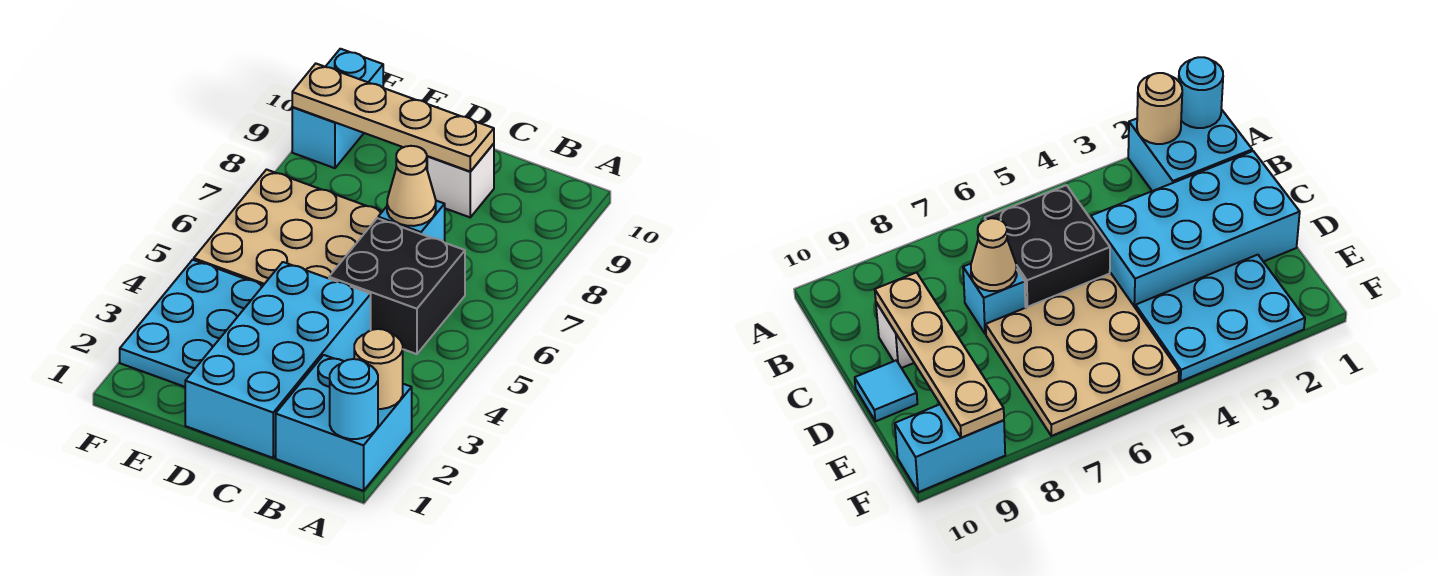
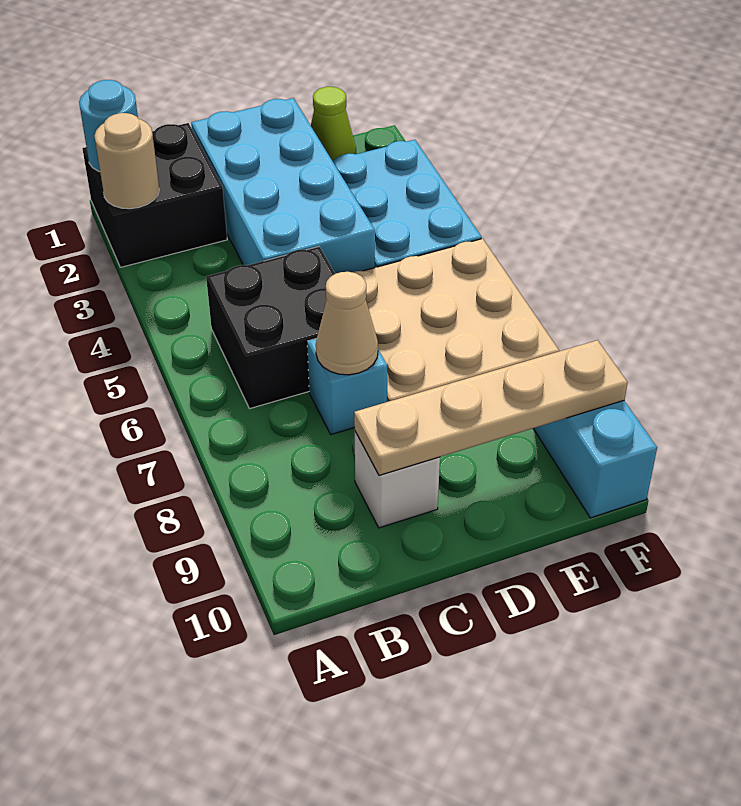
cyan brick A1:B2 level 1 -> black brick A1:B2 level 1
cyan tile D10 level 1 -> none
none -> lime cone E1 level 1

